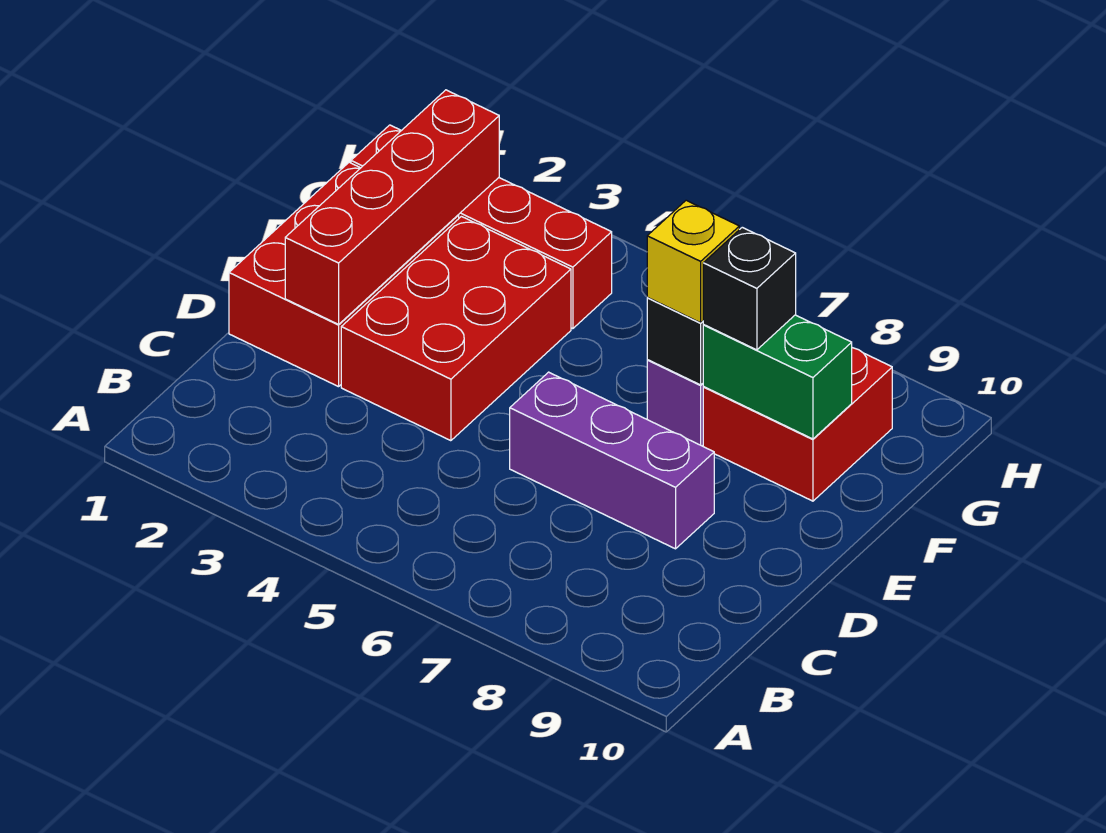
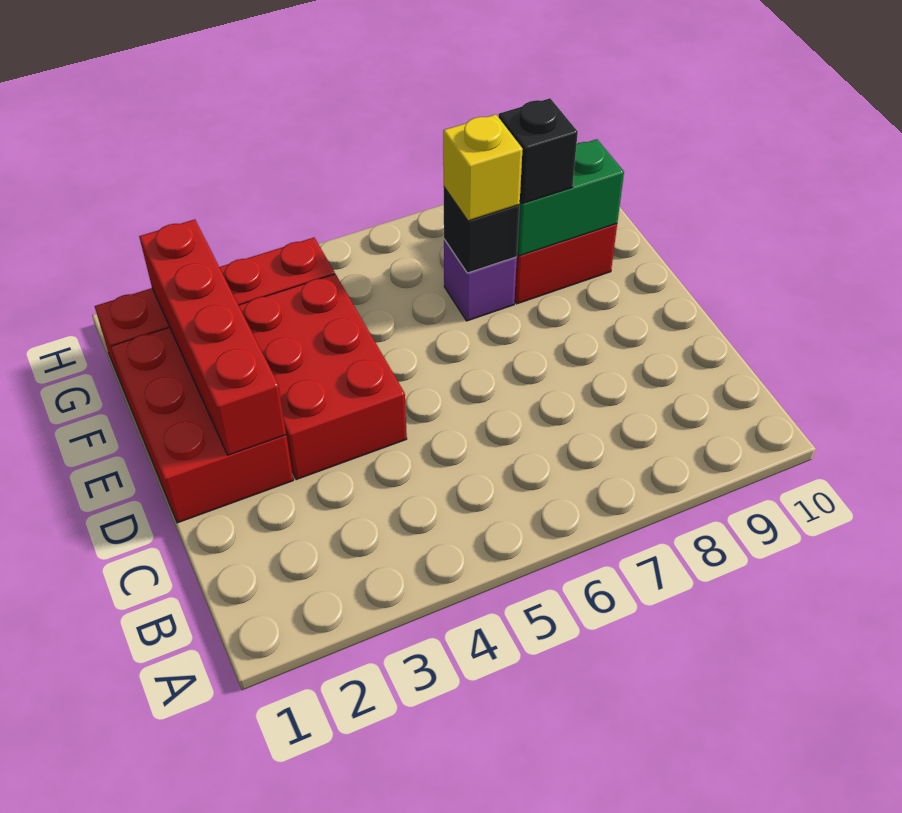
purple brick D6:D8 level 1 -> none

